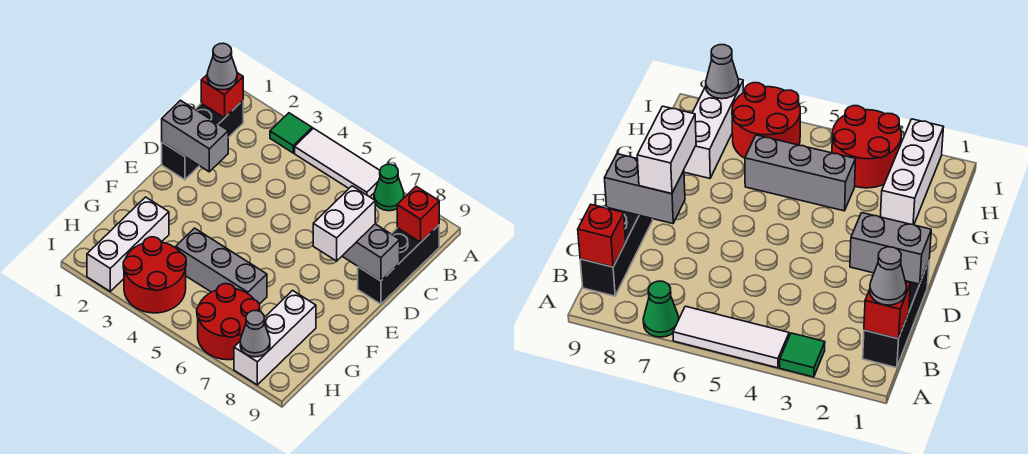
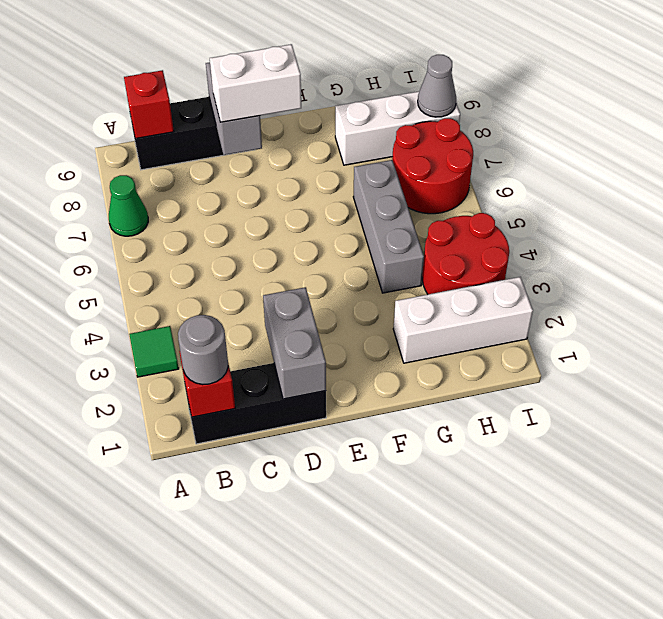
white tile A4:A6 level 1 -> none
grey cone B1 level 3 -> grey round brick B1 level 3

